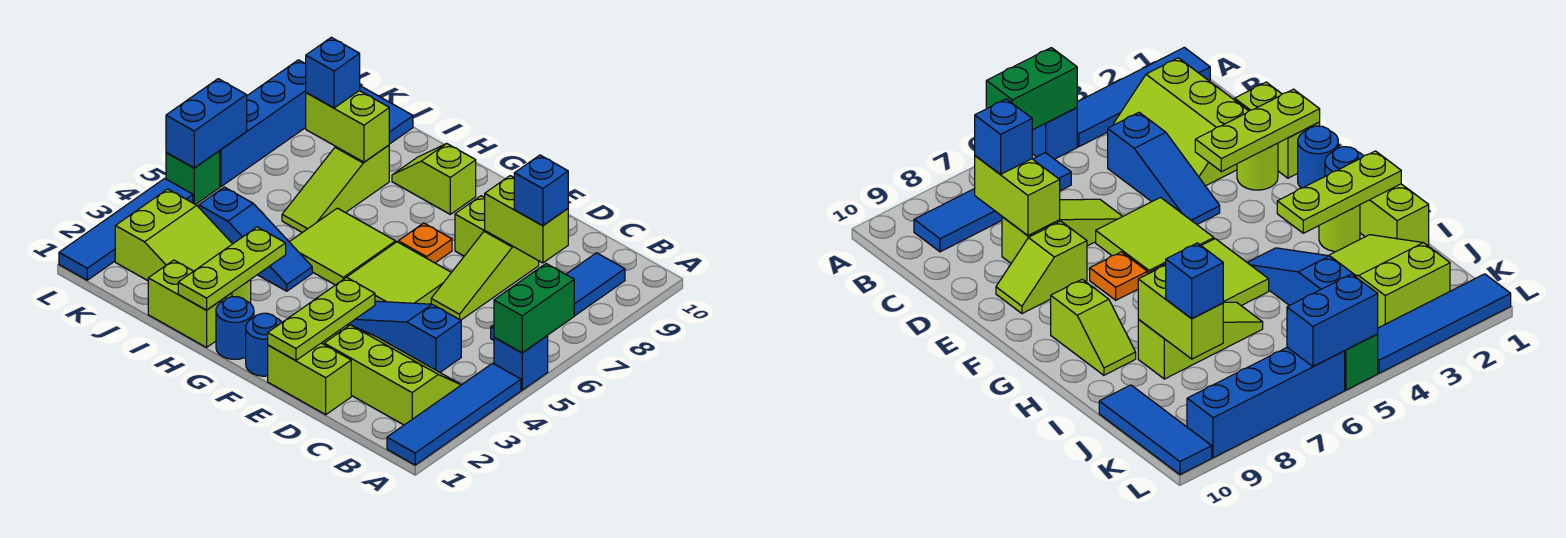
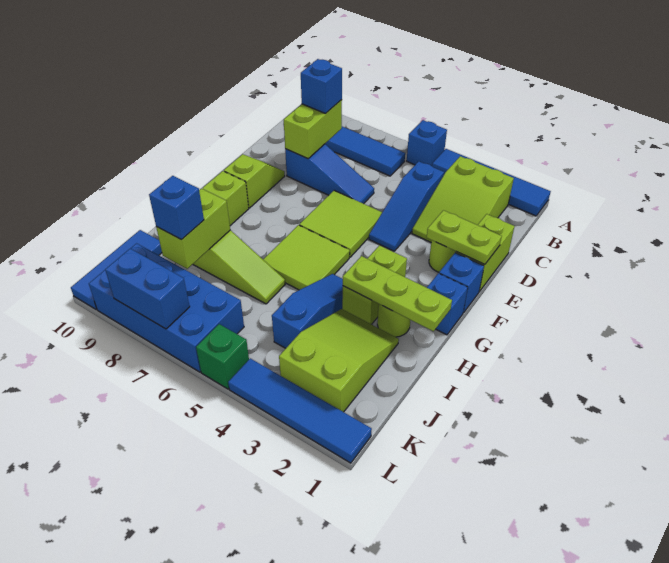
green brick A5:A6 level 2 -> none
lime slope B2:D3 level 1 top 2 -> lime slope B2:D3 level 1 top B
lime slope D6:D8 level 1 top 8 -> blue slope D6:D8 level 1 top 8
lime plate E1:E3 level 2 -> lime plate E1:E2 level 2
lime slope E8:E9 level 1 top 8 -> lime slope E9:F9 level 1 top F
blue round brick F1 level 1 -> blue brick F1 level 1
orange plate F7 level 1 -> none
blue round brick G1 level 1 -> blue brick G1 level 1
lime brick H1:I1 level 1 -> lime brick G3:H3 level 1
blue brick L5:L6 level 2 -> blue brick L7:L8 level 2
blue brick L6:L9 level 1 -> blue brick K6:L9 level 1

